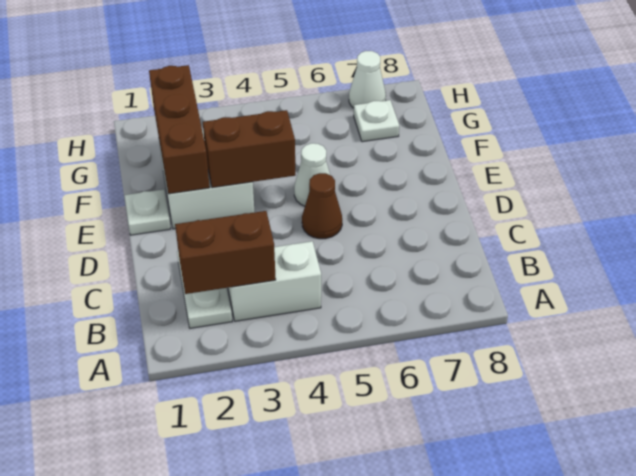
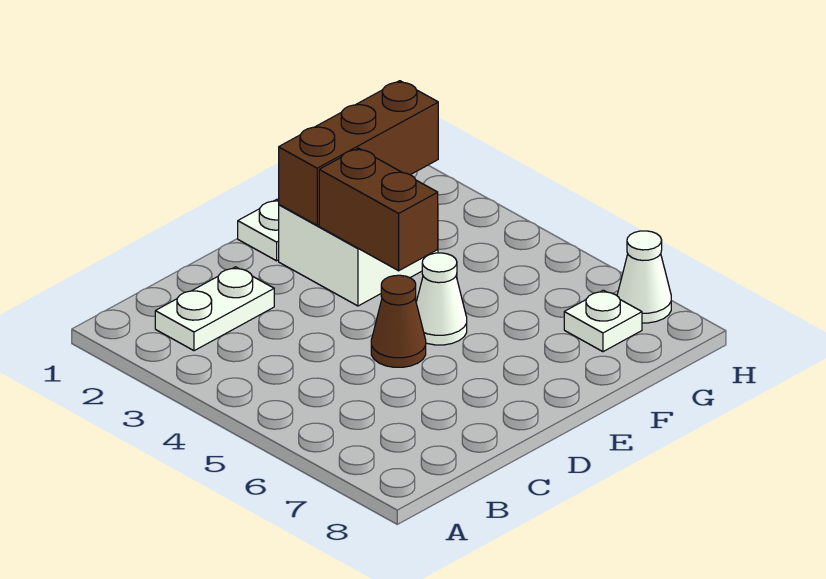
brown brick B2:B3 level 2 -> none
white brick B3:B4 level 1 -> none

